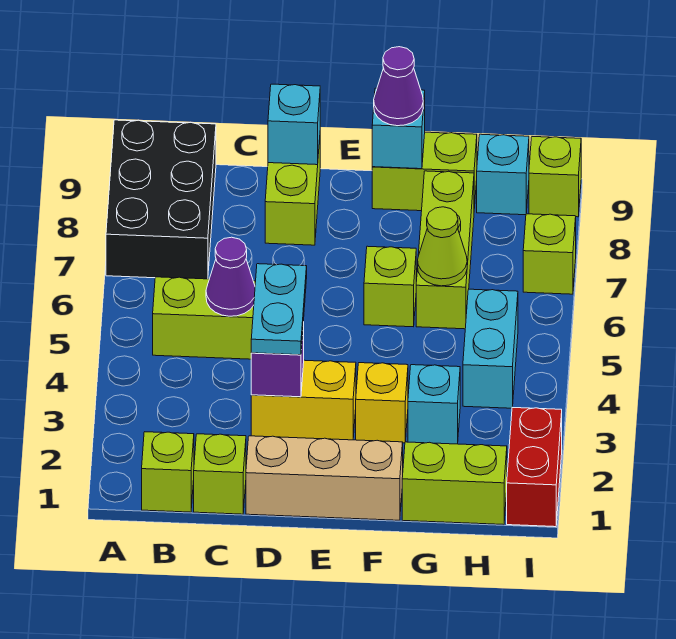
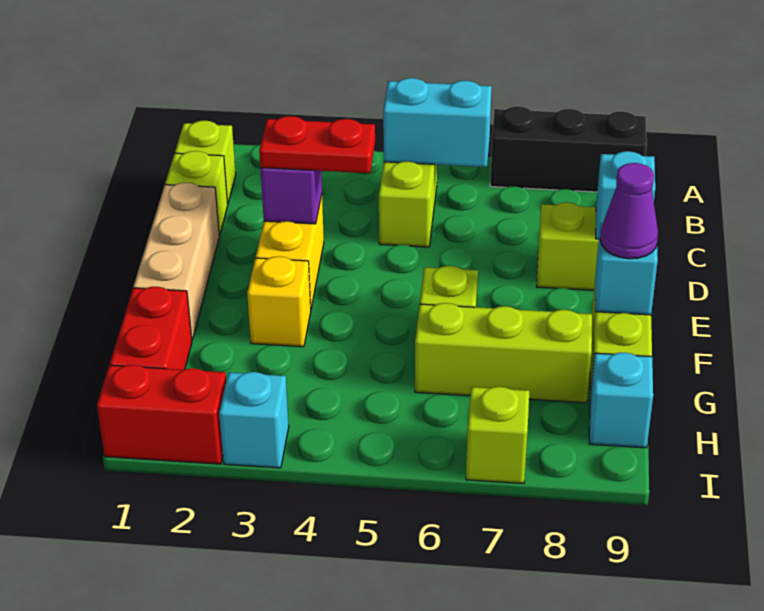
black brick A7:B9 level 1 -> black brick A7:A9 level 1
purple cone C5 level 2 -> none
cyan plate D3:D4 level 3 -> red plate D3:D4 level 3
lime brick G1:H1 level 1 -> red brick G1:H1 level 1
cyan brick G3 level 1 -> cyan brick I3 level 1
lime cone G6 level 2 -> none
cyan brick H4:H5 level 1 -> cyan brick B5:B6 level 2
lime brick I9 level 1 -> none

